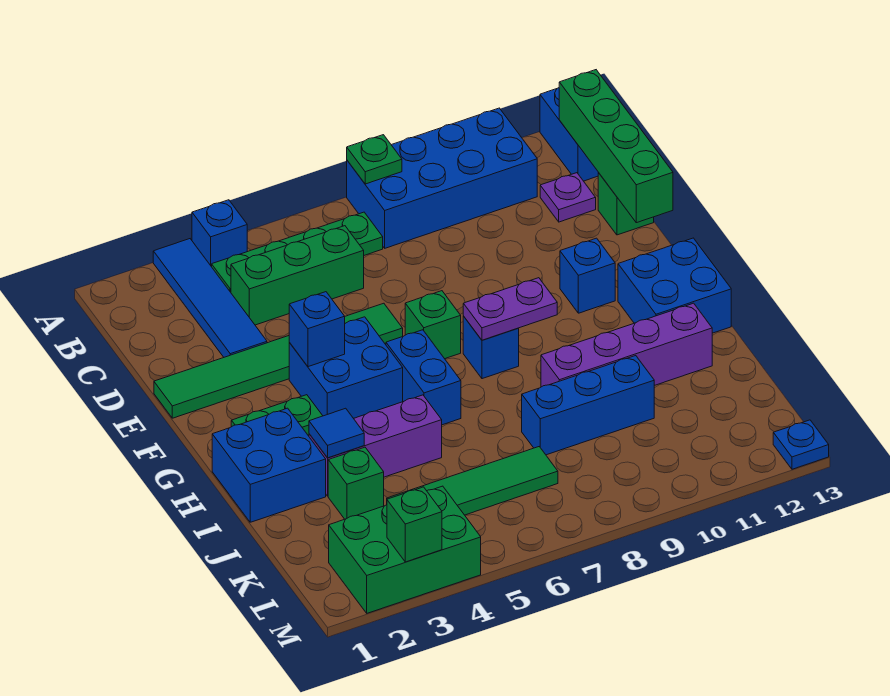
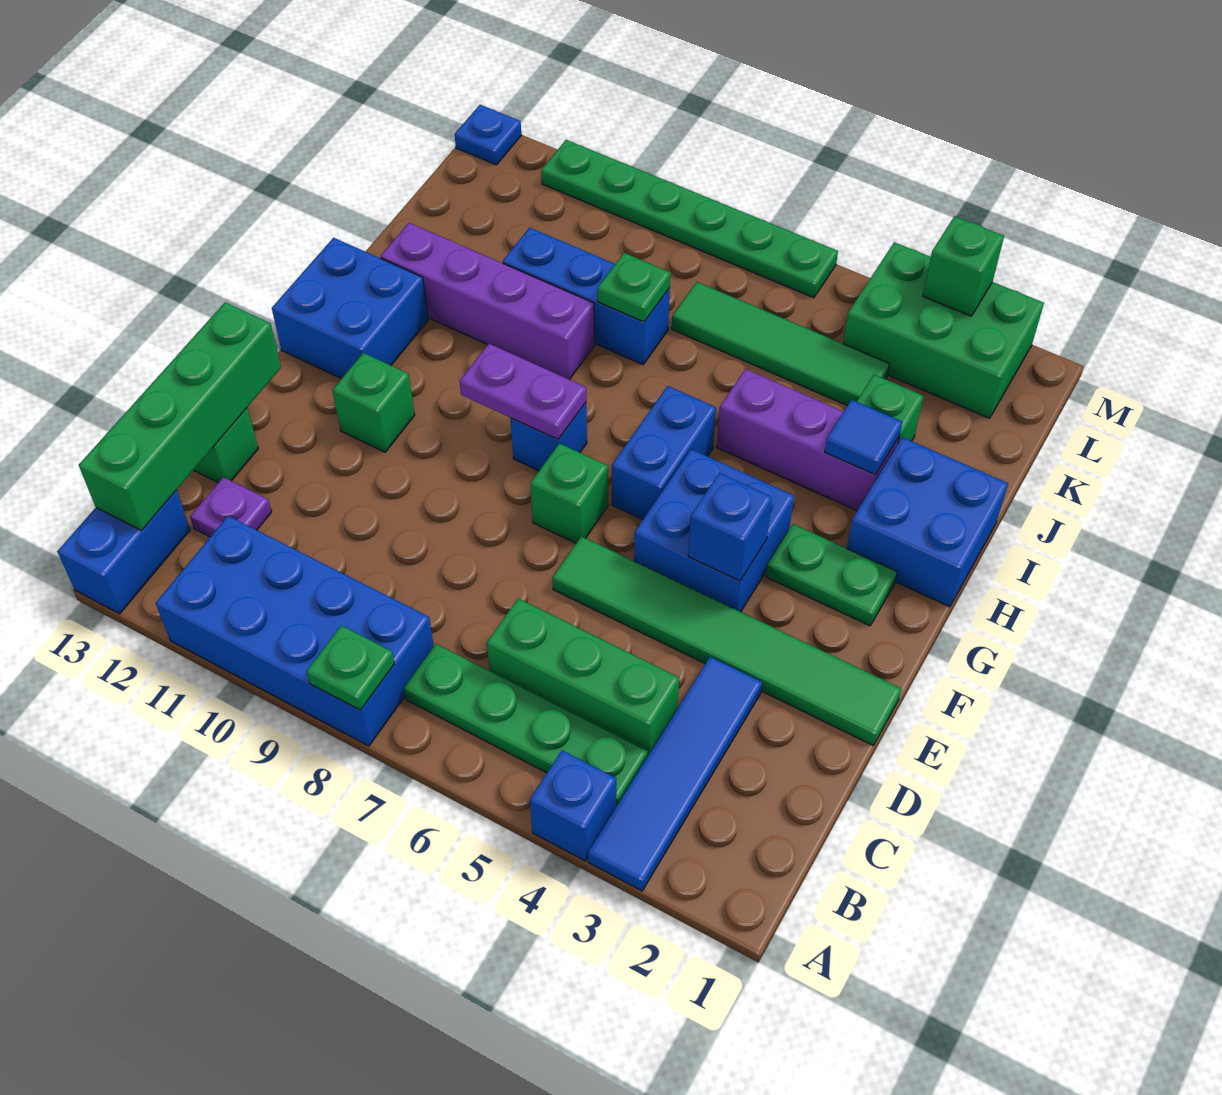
blue brick F11 level 1 -> green brick F11 level 1
none -> green plate J8 level 2
none -> green plate M6:M11 level 1

